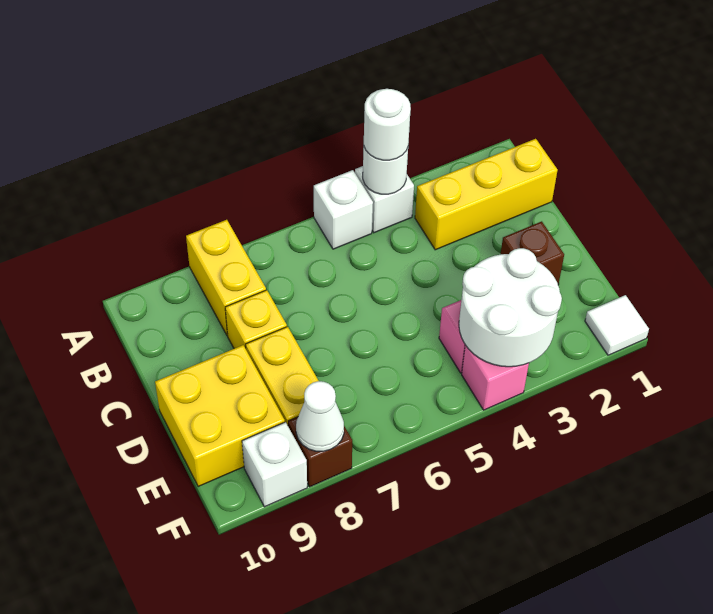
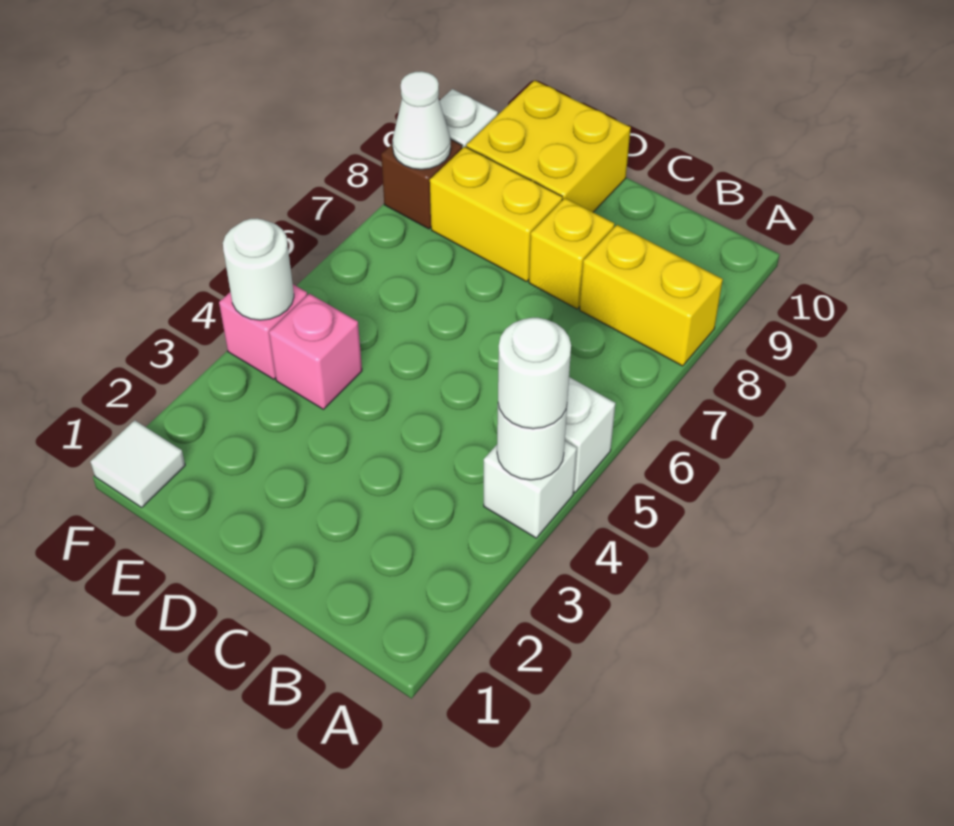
yellow brick B1:B3 level 1 -> none
brown brick D2 level 1 -> none
white round brick E3:F4 level 2 -> white round brick F4 level 2

